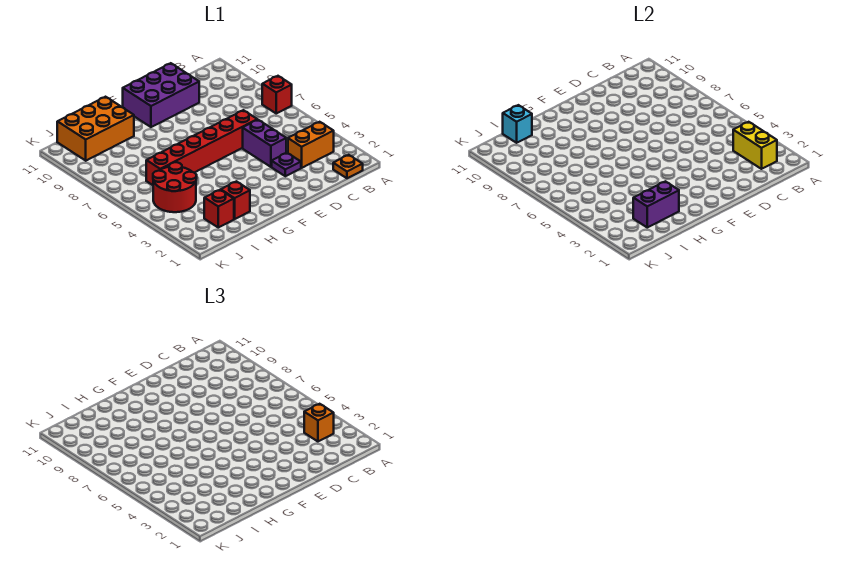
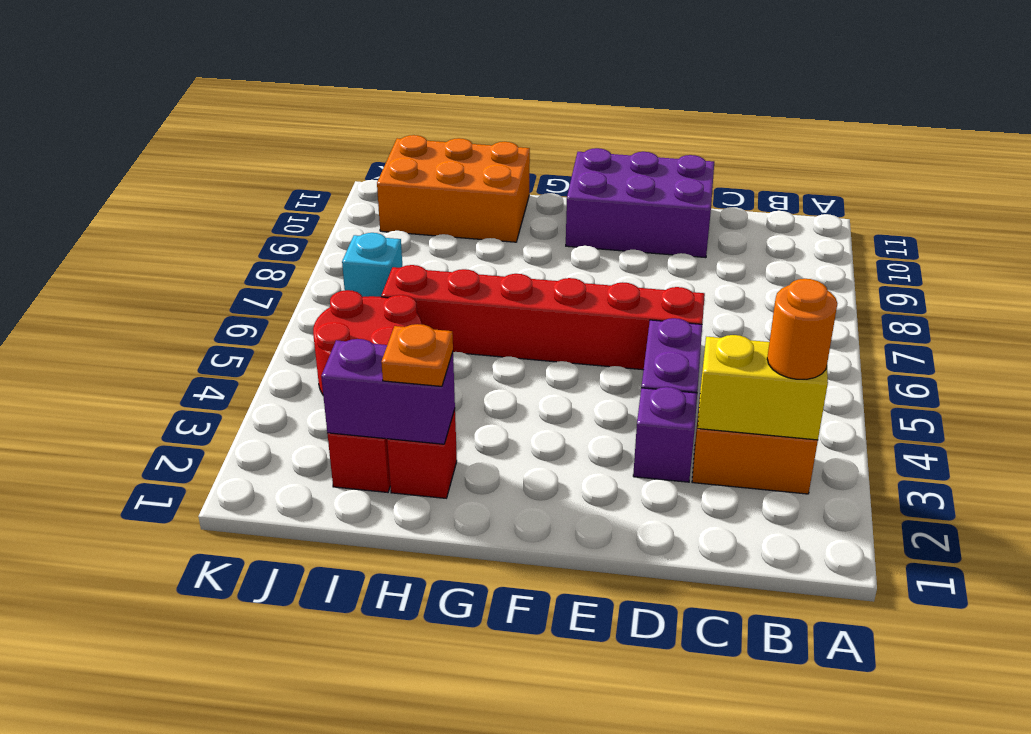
red brick A7 level 1 -> none
orange plate B1 level 1 -> orange plate H2 level 3
yellow brick B2:B3 level 2 -> yellow brick B3:C3 level 2
orange brick B3 level 3 -> orange round brick B3 level 3
purple plate D3 level 1 -> purple brick D3 level 1
cyan brick I11 level 2 -> cyan brick J7 level 1

